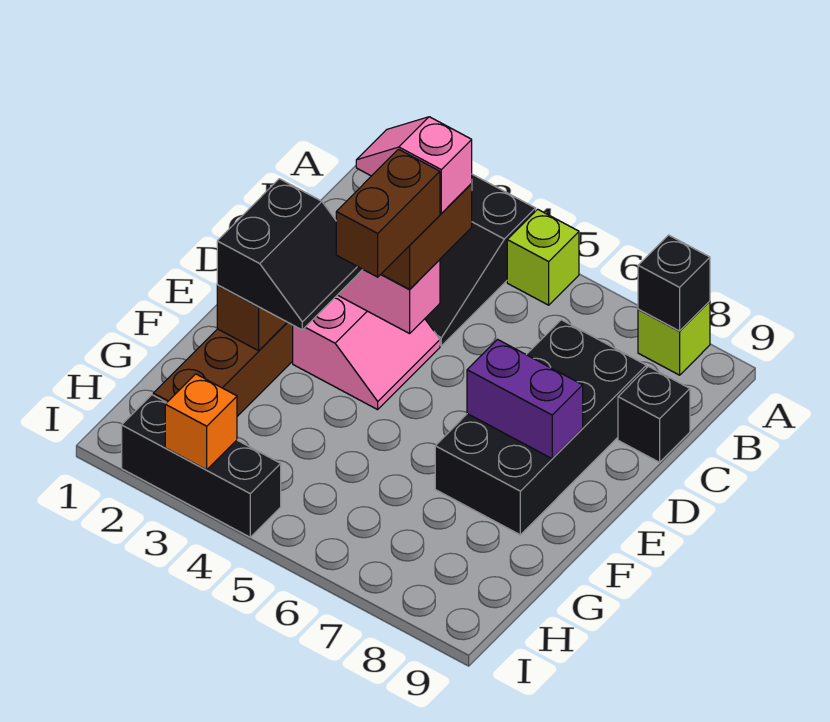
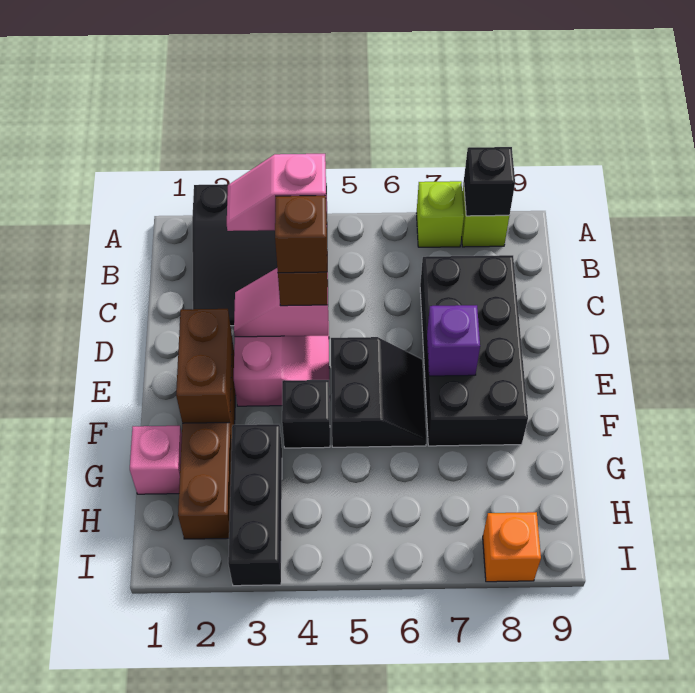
lime brick A5 level 1 -> lime brick A7 level 1
black brick C9 level 1 -> black brick F4 level 1
brown brick D4:E4 level 4 -> brown brick D4 level 4
black slope E2:F3 level 3 top 2 -> black slope E5:F6 level 1 top 5
purple brick E7:E8 level 2 -> purple brick E7 level 2
none -> pink brick G1 level 1
black brick I2:I4 level 1 -> black brick G3:I3 level 1
orange brick I3 level 2 -> orange brick I8 level 1

